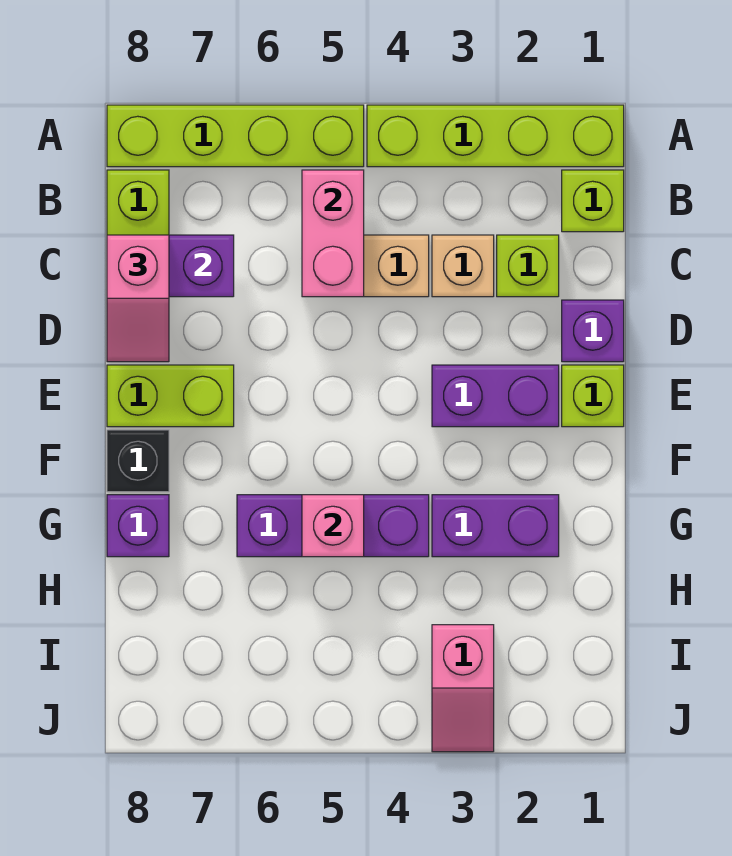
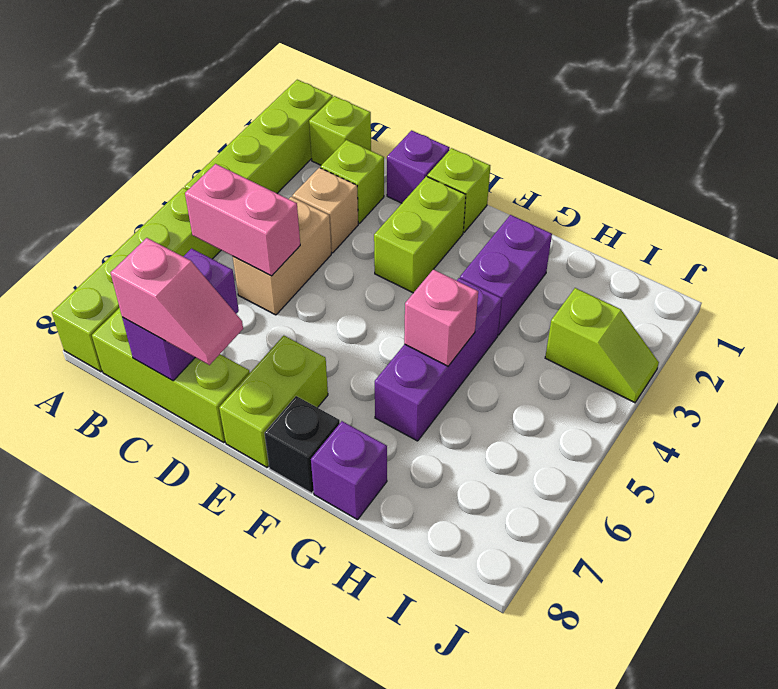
purple brick E2:E3 level 1 -> lime brick E2:E3 level 1
pink slope I3:J3 level 1 top I -> lime slope I3:J3 level 1 top I

